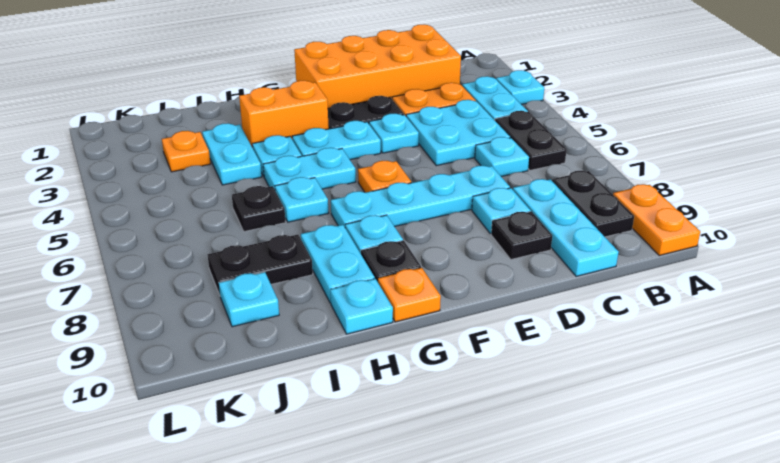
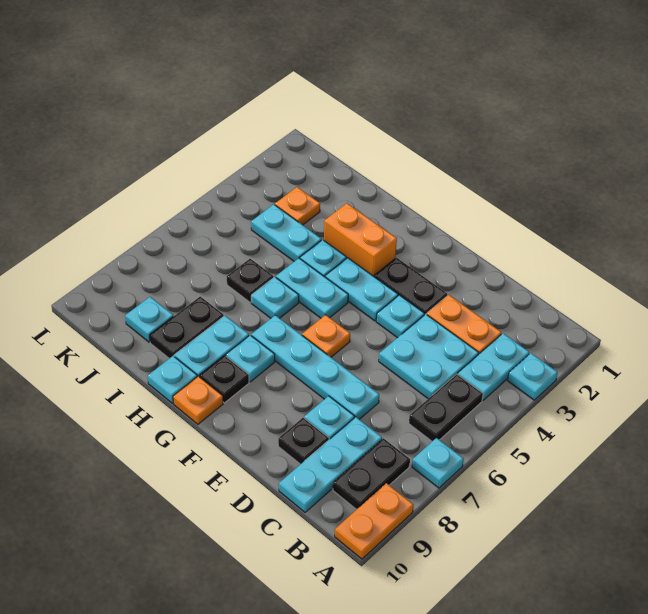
orange brick C1:F2 level 1 -> none
cyan plate C6 level 1 -> cyan plate A7 level 1
cyan plate I3:I4 level 1 -> cyan plate I4:J4 level 1
black plate I8:J8 level 1 -> black plate I8:I9 level 1

